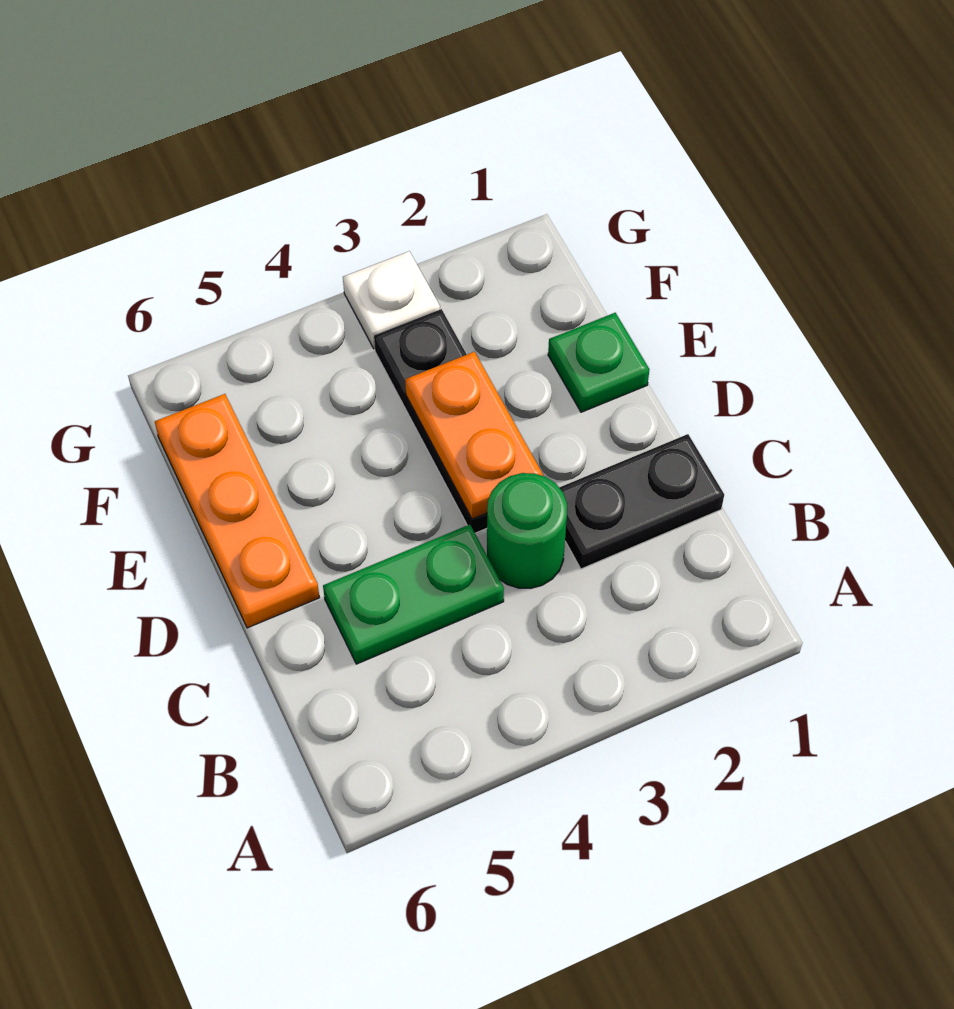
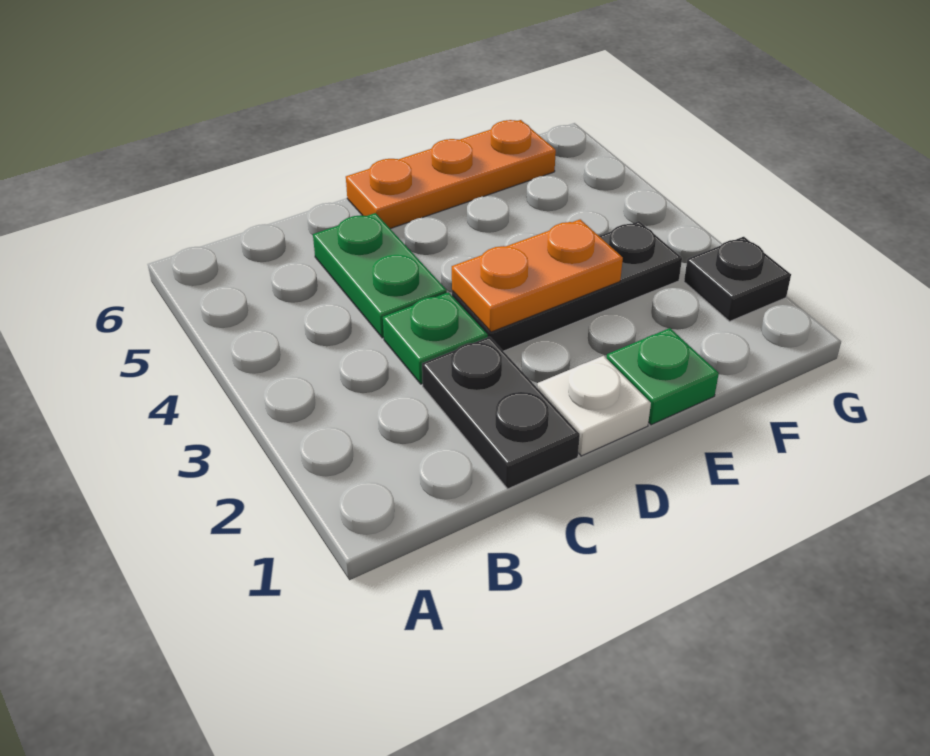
green round brick C3 level 1 -> green plate C3 level 1
none -> black plate G2 level 1
white plate G3 level 1 -> white plate D1 level 1

